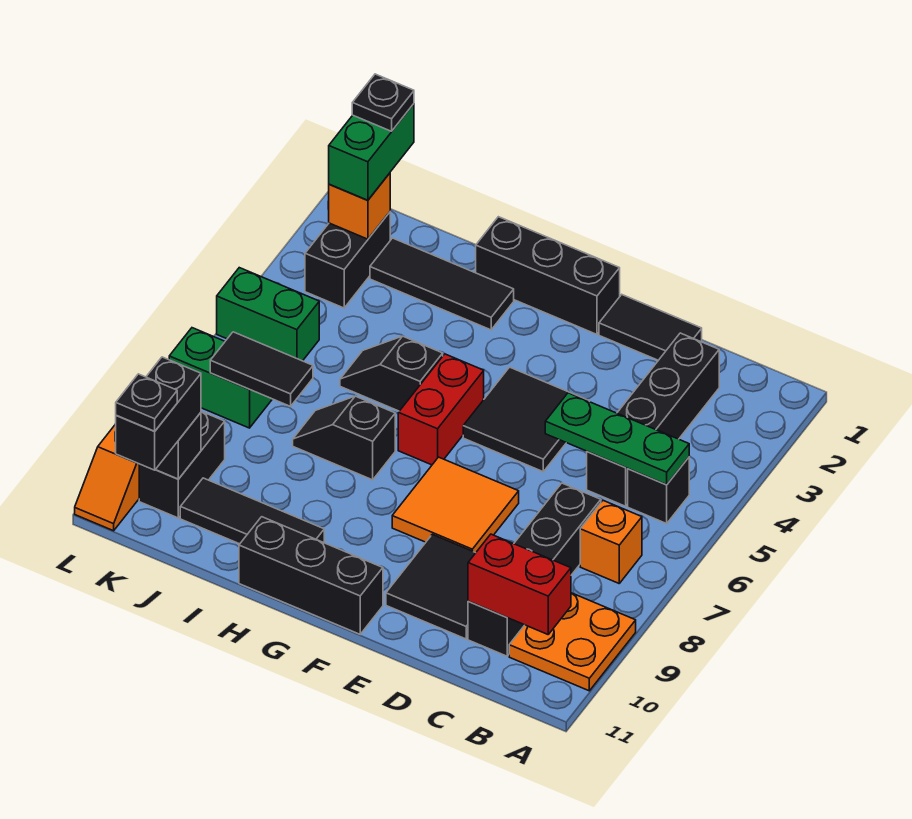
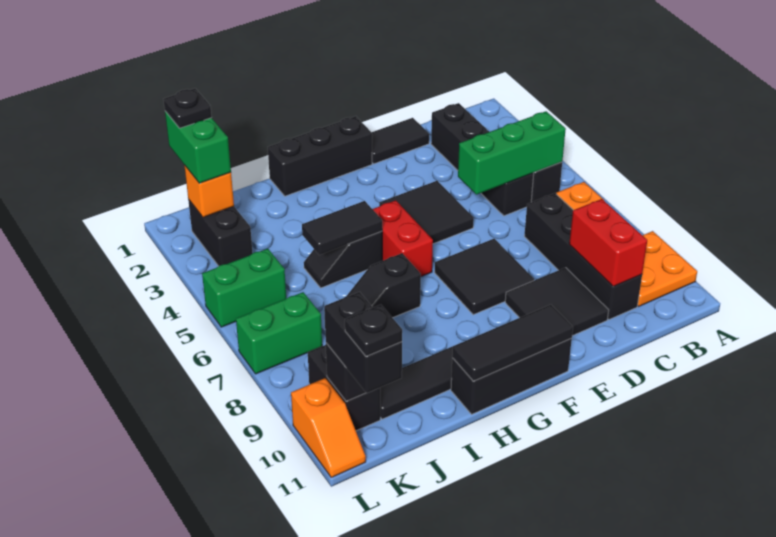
green plate B5:D5 level 2 -> green brick B5:D5 level 2
red brick B10:C10 level 2 -> red brick C9:C10 level 2
orange tile E7:F8 level 1 -> black tile E7:F8 level 1
black tile H2:J2 level 1 -> black tile F11:H11 level 2
black tile J7:K7 level 2 -> black tile H5:I5 level 2

